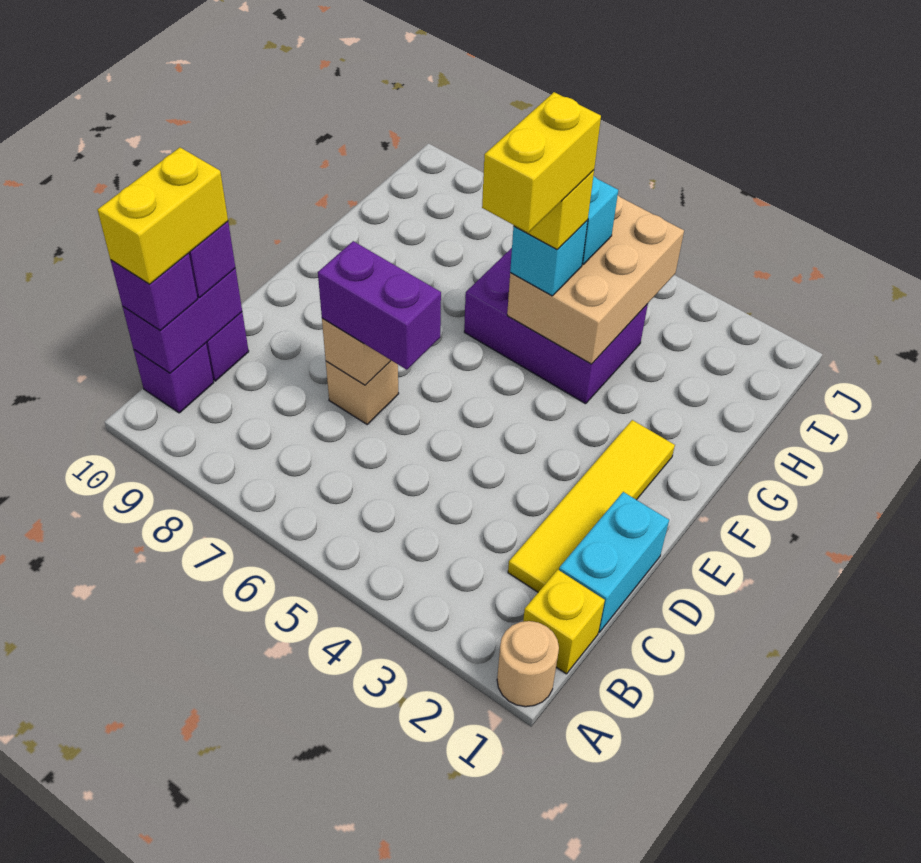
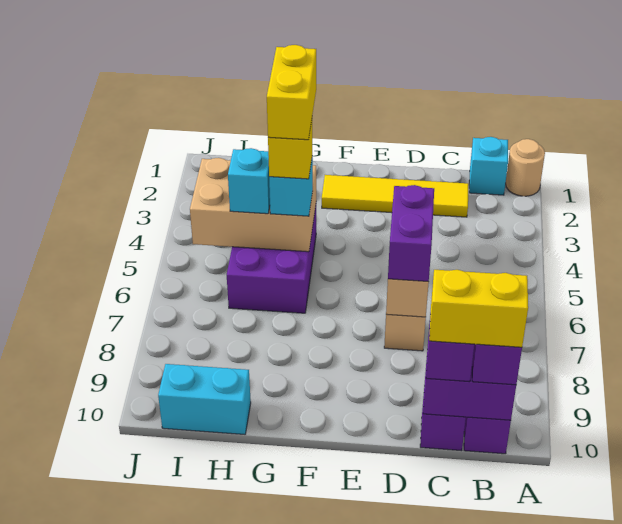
yellow brick B1 level 1 -> cyan brick B1 level 1
cyan brick C1:D1 level 1 -> cyan brick H10:I10 level 1
yellow brick F5:G5 level 5 -> yellow brick G4:G5 level 5

